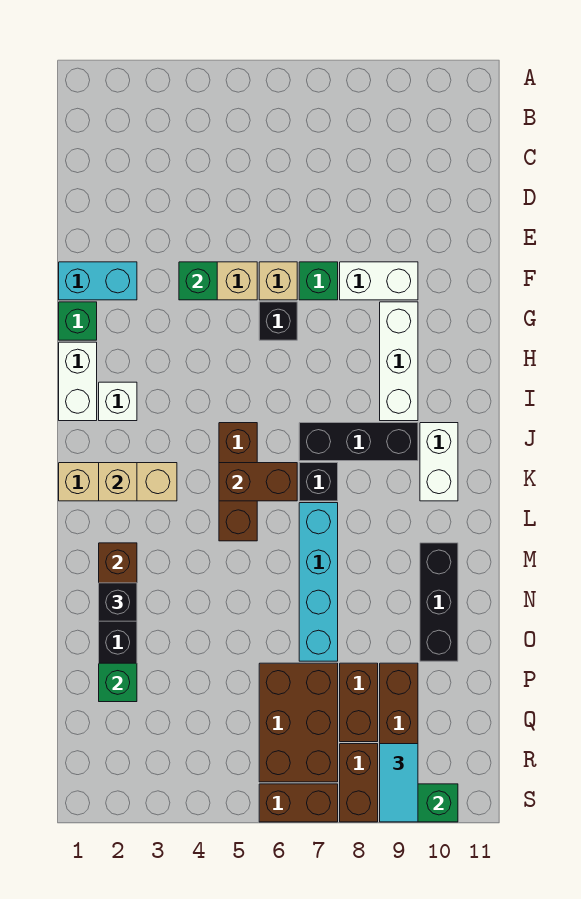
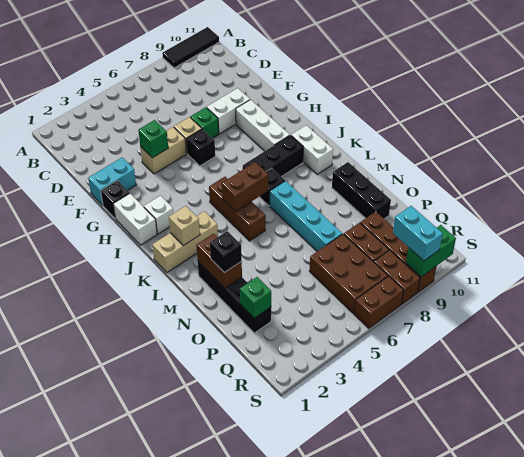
none -> black tile A9:A11 level 1
green brick G1 level 1 -> black brick G1 level 1
cyan tile R9:S9 level 3 -> cyan brick R9:S9 level 3

